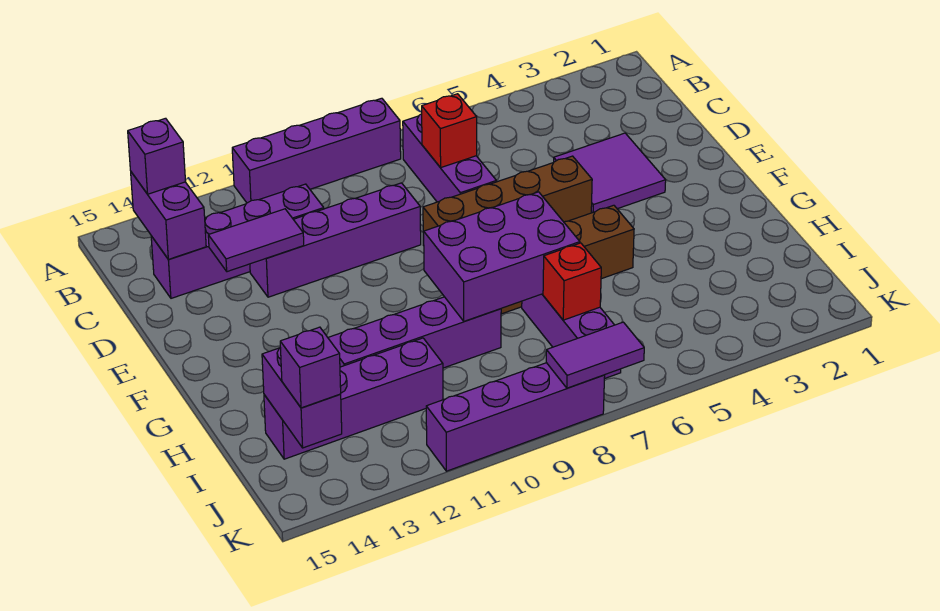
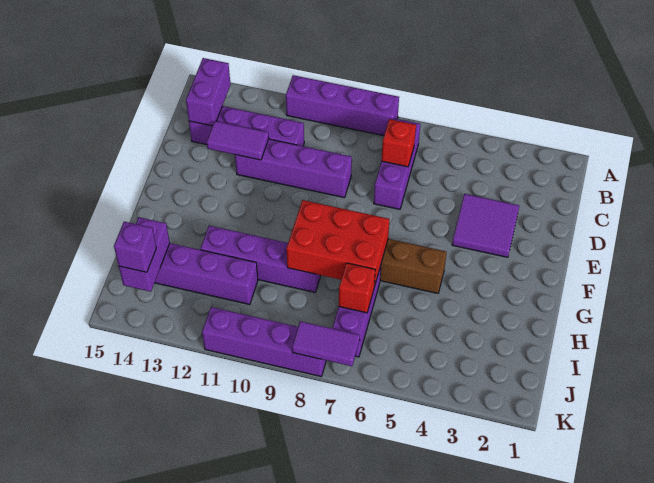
purple brick B14 level 3 -> none
brown brick E5:E8 level 1 -> none
purple brick G7:H9 level 2 -> red brick G7:H9 level 2

